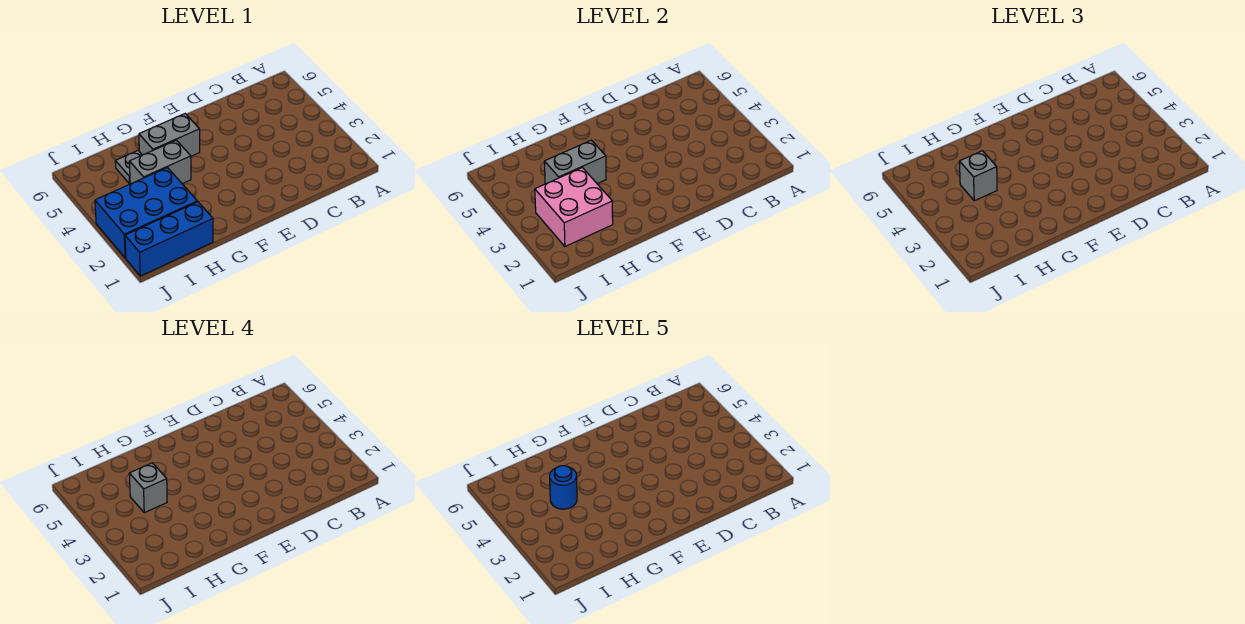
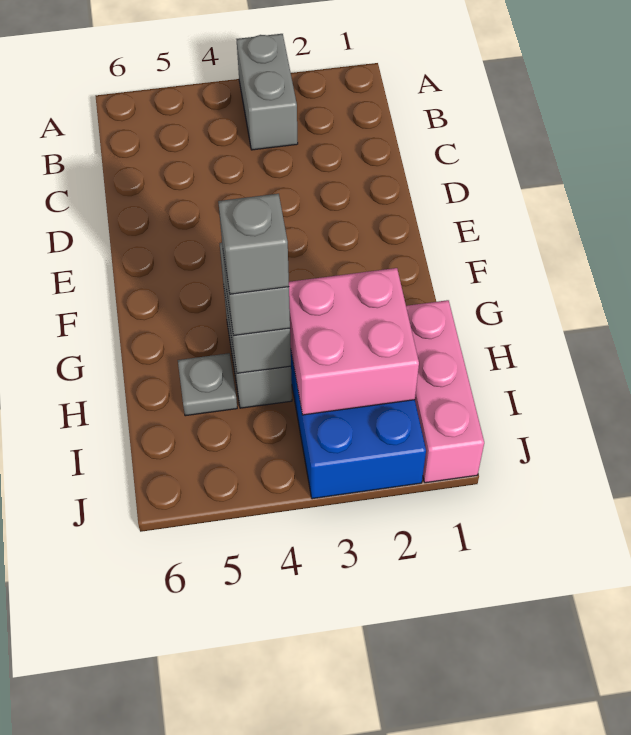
grey brick F5:G5 level 1 -> grey brick A3:B3 level 1
blue brick H1:J1 level 1 -> pink brick H1:J1 level 1
blue round brick H4 level 5 -> none

